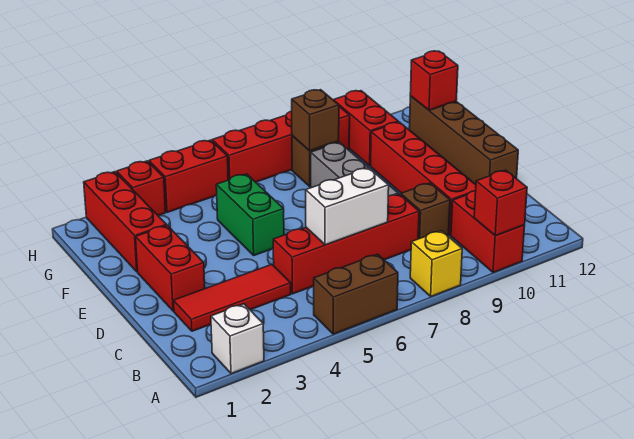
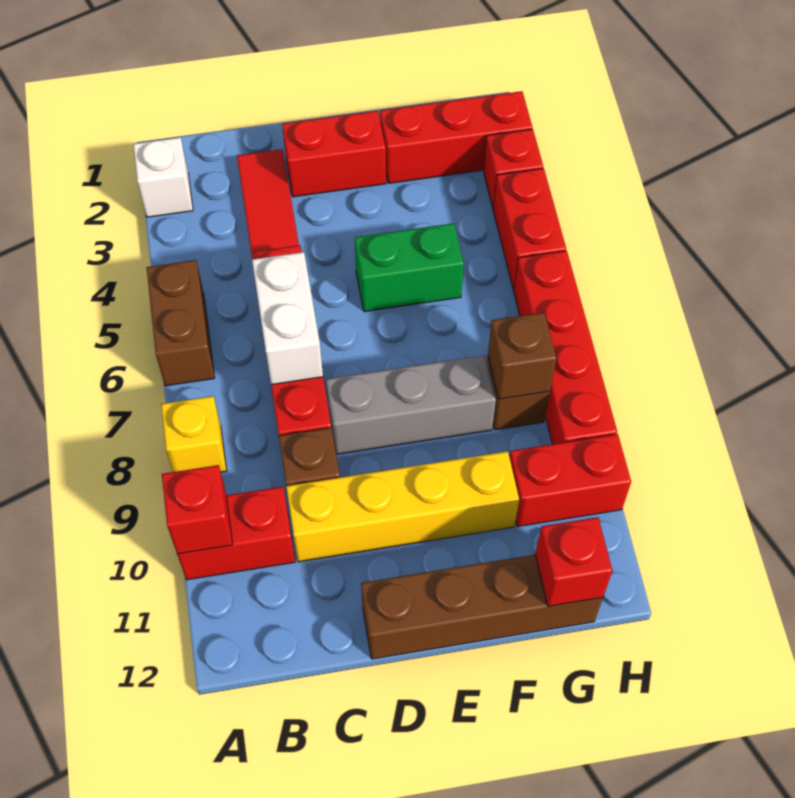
red brick C10:F10 level 1 -> yellow brick C10:F10 level 1

